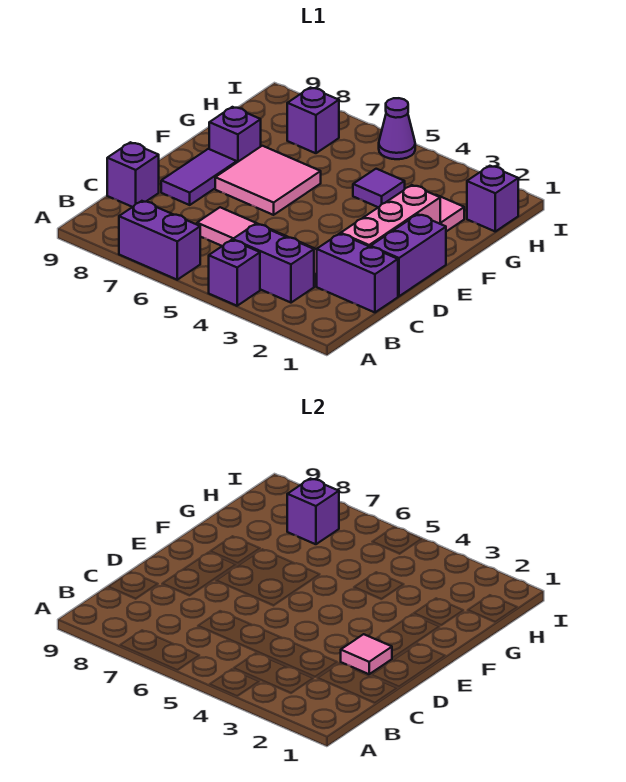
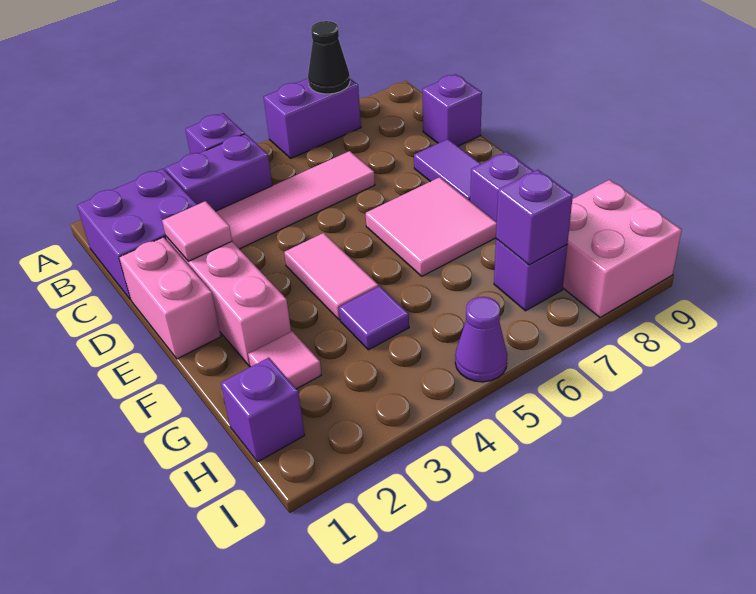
none -> black cone A7 level 2
purple brick C1:C2 level 1 -> purple brick B1:C2 level 1
purple brick D1:E1 level 1 -> pink brick D1:E1 level 1
none -> pink tile E4:F4 level 1
none -> pink brick H8:I9 level 1

